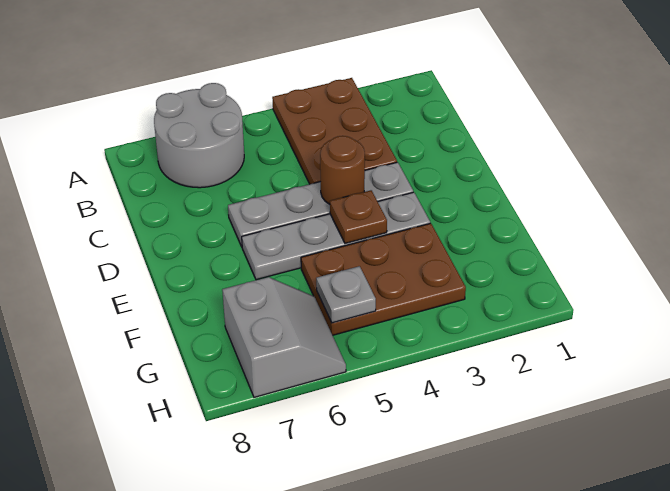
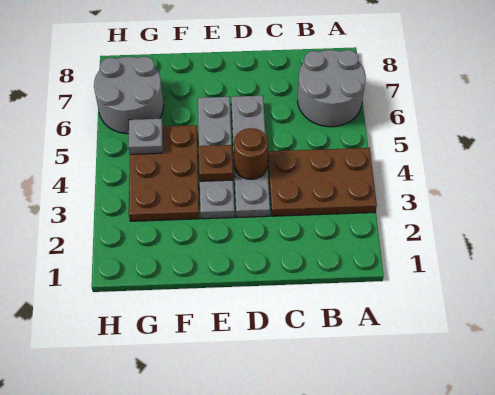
grey slope G6:H7 level 1 top 7 -> grey round brick G6:H7 level 1

